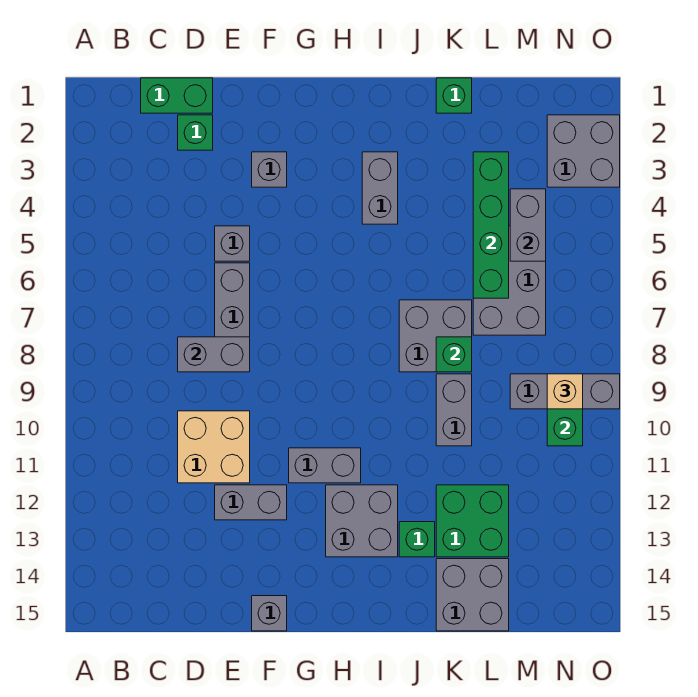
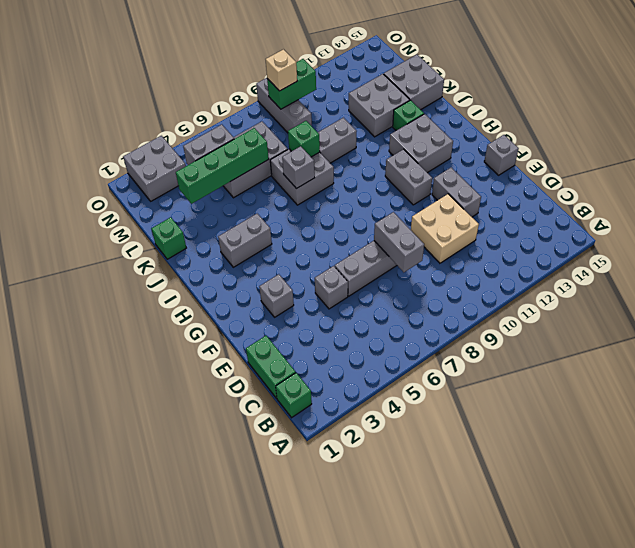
green brick D2 level 1 -> green brick B1 level 1
none -> grey brick J7 level 2
green brick K12:L13 level 1 -> grey brick K12:L13 level 1

